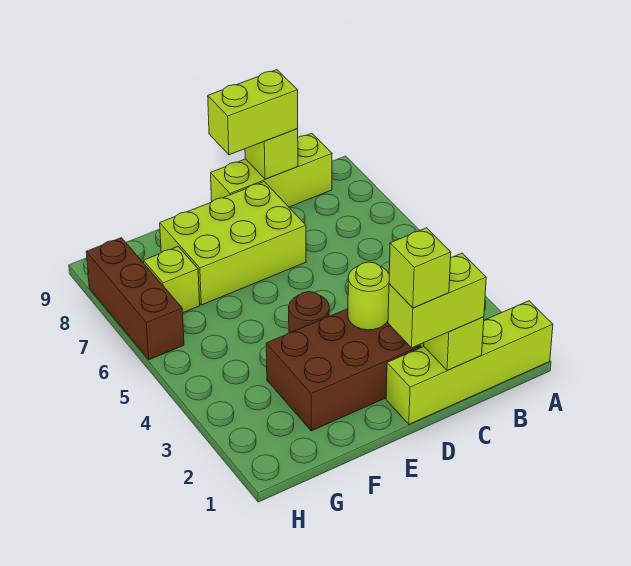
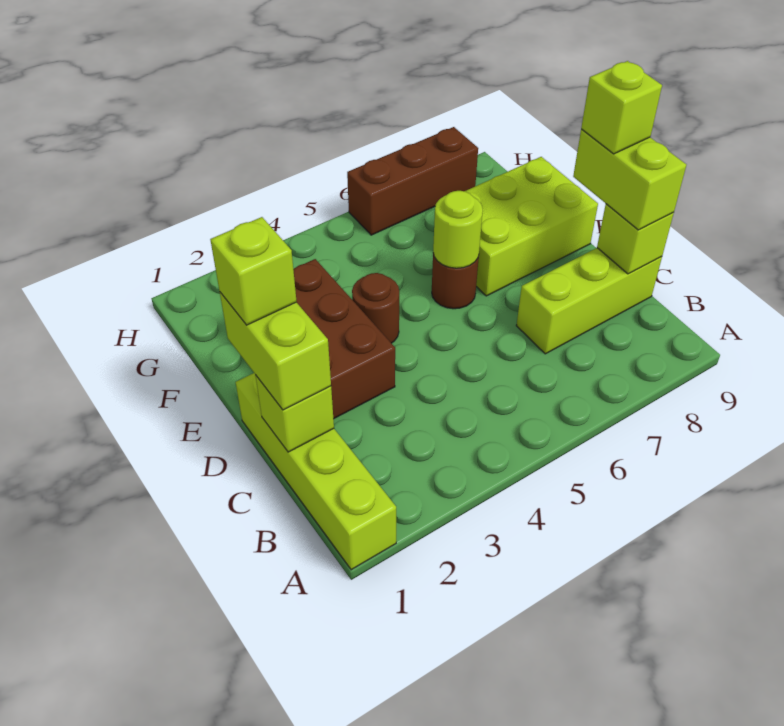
lime brick B9:D9 level 1 -> lime brick C7:C9 level 1
lime round brick D3 level 2 -> lime round brick E6 level 2
lime brick D7:F8 level 1 -> lime brick E7:F9 level 1
none -> brown round brick E6 level 1
lime brick G7 level 1 -> lime brick D9 level 4

